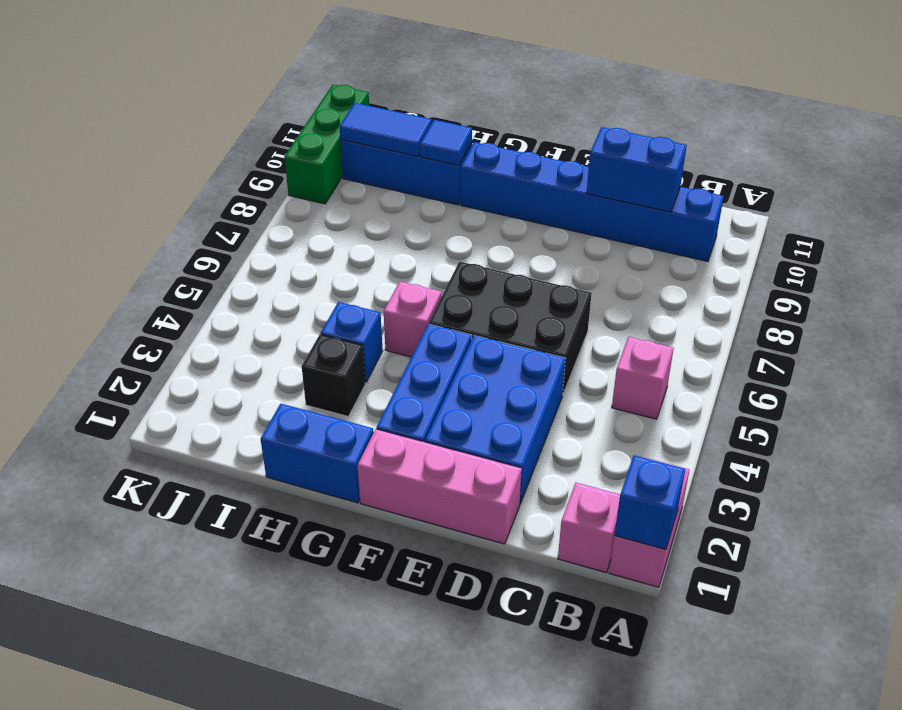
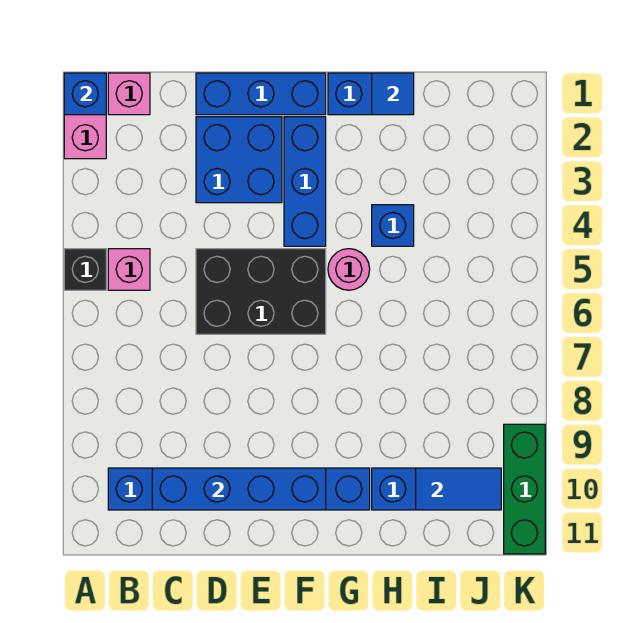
blue brick C10:D10 level 2 -> blue brick C10:F10 level 2
pink brick D1:F1 level 1 -> blue brick D1:F1 level 1
blue brick D2:E4 level 1 -> blue brick D2:E3 level 1
pink brick G5 level 1 -> pink round brick G5 level 1
black brick H3 level 1 -> black brick A5 level 1
blue tile H10 level 2 -> blue tile H1 level 2

